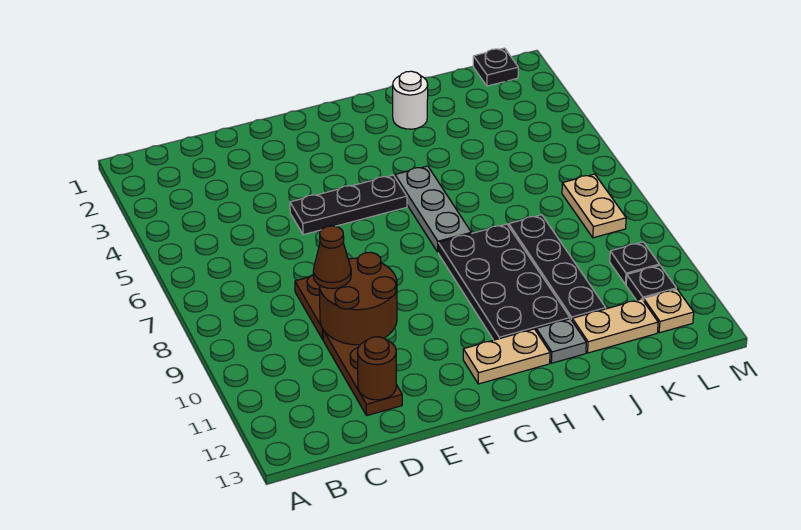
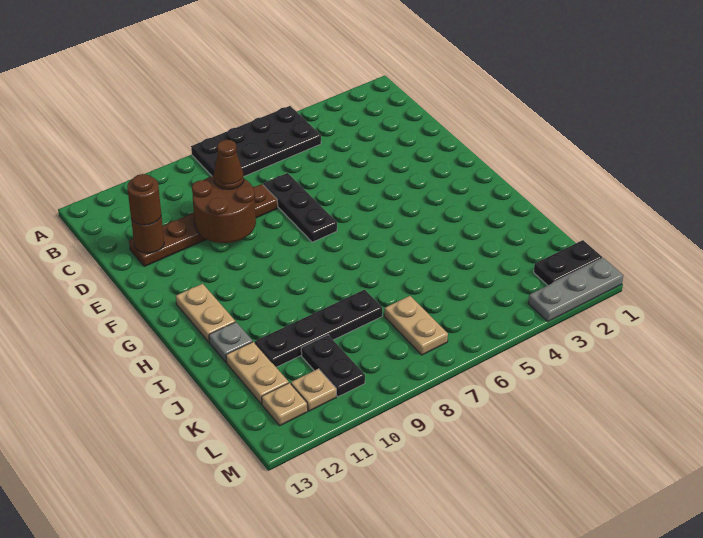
none -> brown round brick D12 level 3
black plate E5:G5 level 1 -> black plate D7:F7 level 1
grey plate H5:H7 level 1 -> grey plate M1:M3 level 1
black plate H8:I11 level 1 -> black plate A5:B8 level 1
white round brick I2 level 1 -> none
black plate L1 level 1 -> black plate L1:L2 level 1
tan plate L7:L8 level 1 -> tan plate K7:L7 level 1
black plate L10 level 1 -> black plate K10:L10 level 1
black plate L11 level 1 -> tan plate L11 level 1

